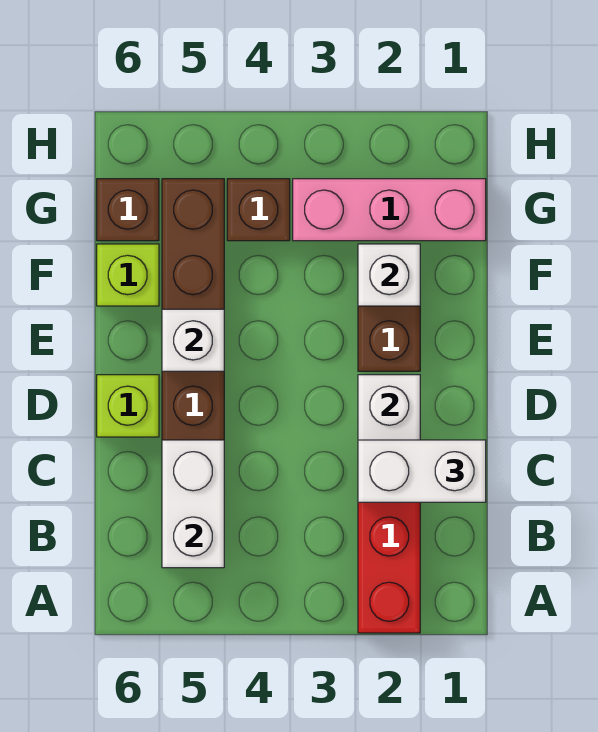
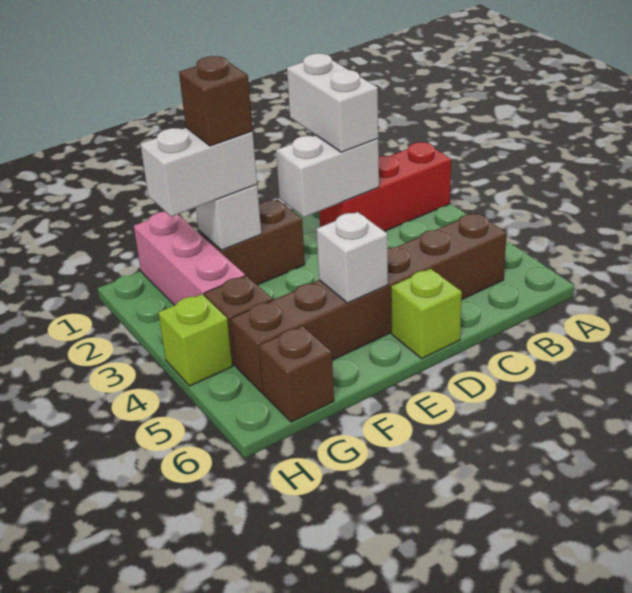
white brick B5:C5 level 2 -> white brick F2:G2 level 3
none -> brown brick F2 level 4
lime brick F6 level 1 -> lime brick H4 level 1

